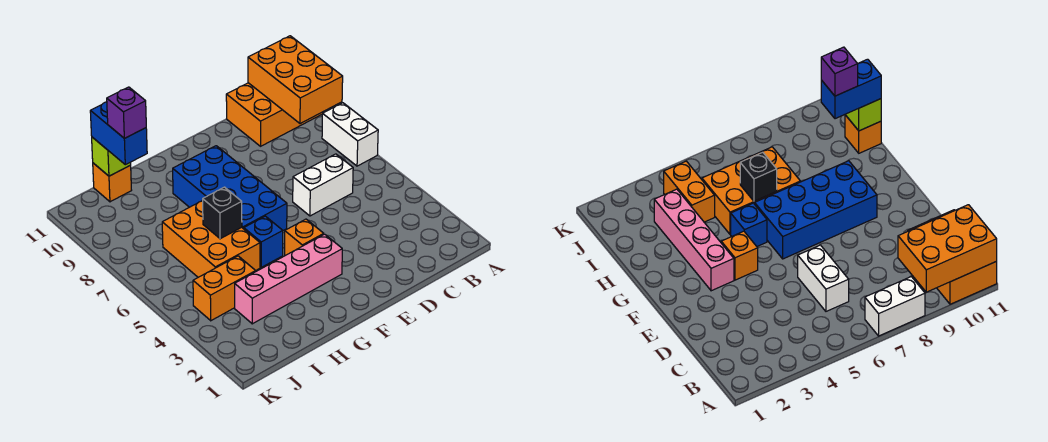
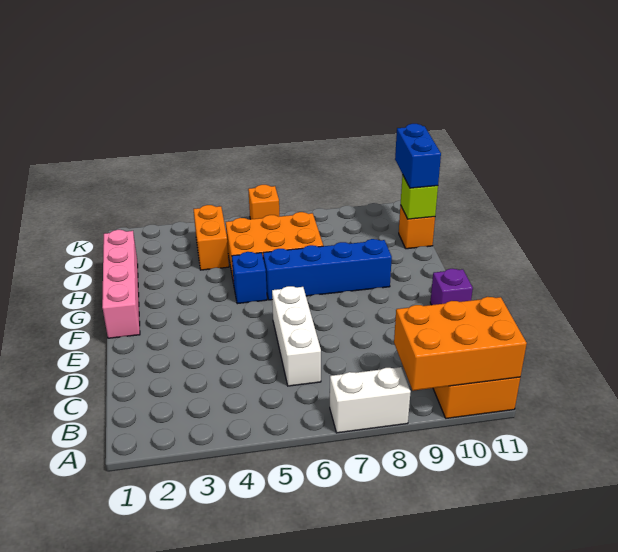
white brick C6:D6 level 1 -> white brick C6:E6 level 1
pink brick F3:I3 level 1 -> pink brick F1:I1 level 1
orange brick F4 level 1 -> orange brick K6 level 1
blue brick F6:G9 level 1 -> blue brick G6:G9 level 1
black brick H6 level 2 -> none
blue brick I10:I11 level 3 -> blue brick I11:J11 level 3
purple brick I10 level 4 -> purple brick E11 level 1

